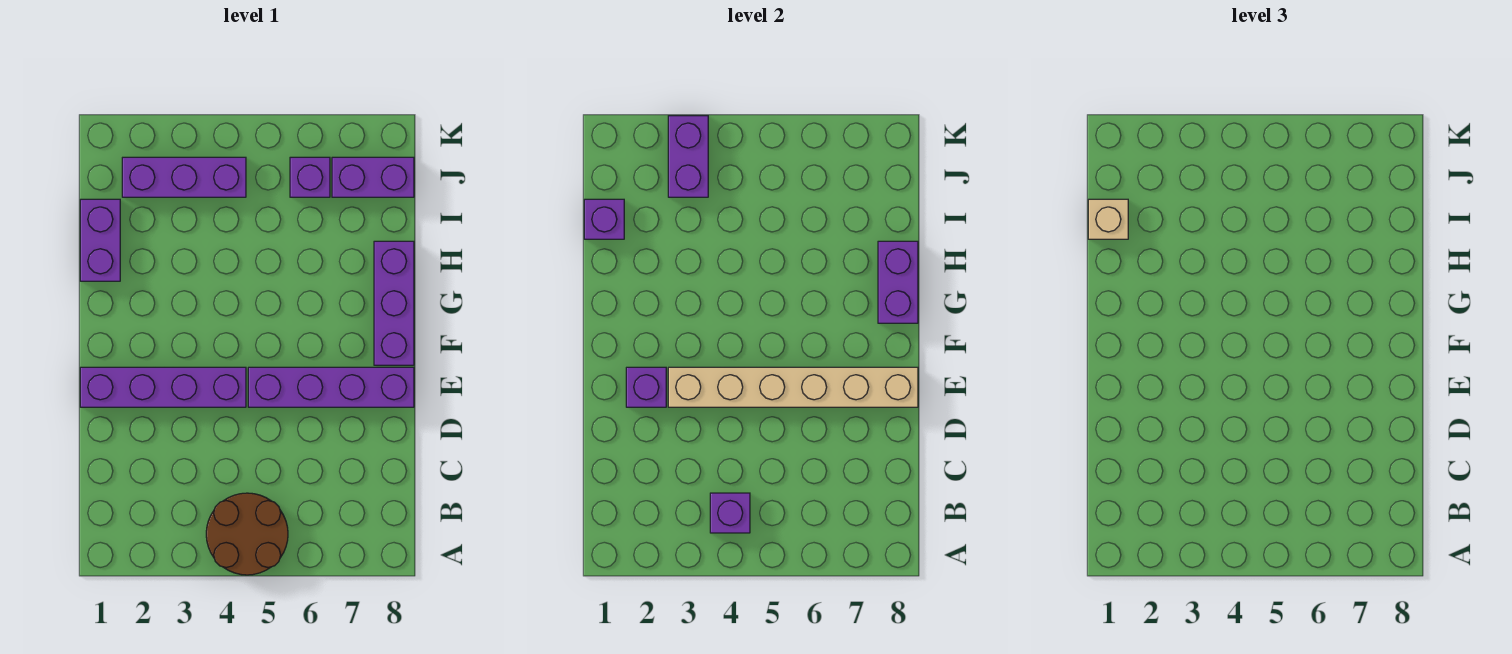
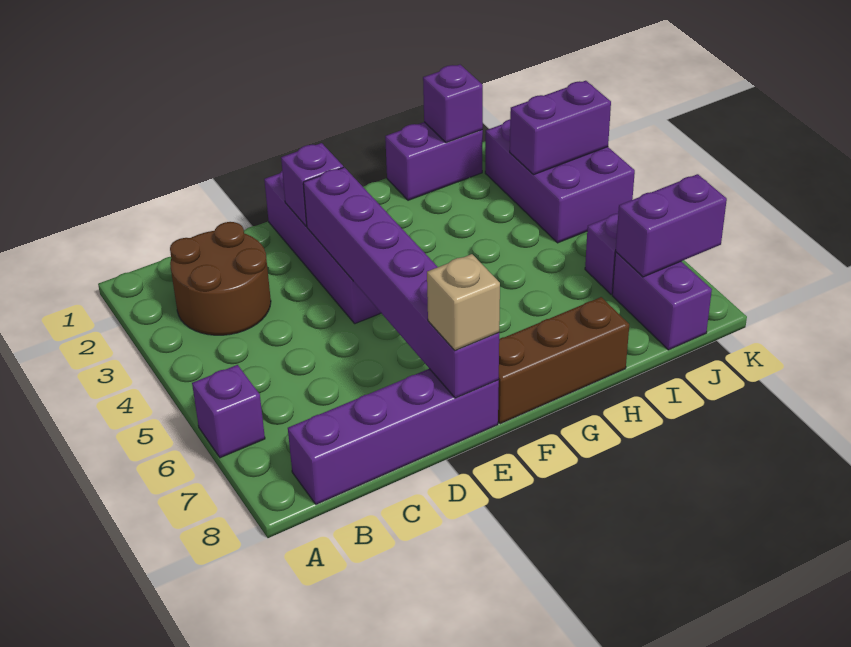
brown round brick A4:B5 level 1 -> brown round brick B2:C3 level 1
purple brick B4 level 2 -> purple brick A6 level 1
tan brick E3:E8 level 2 -> purple brick E3:E8 level 2
purple brick E5:E8 level 1 -> purple brick B8:E8 level 1
purple brick F8:H8 level 1 -> brown brick F8:H8 level 1
purple brick G8:H8 level 2 -> purple brick J7:K7 level 2
tan brick I1 level 3 -> tan brick E8 level 3
purple brick J2:J4 level 1 -> purple brick J2:K4 level 1

